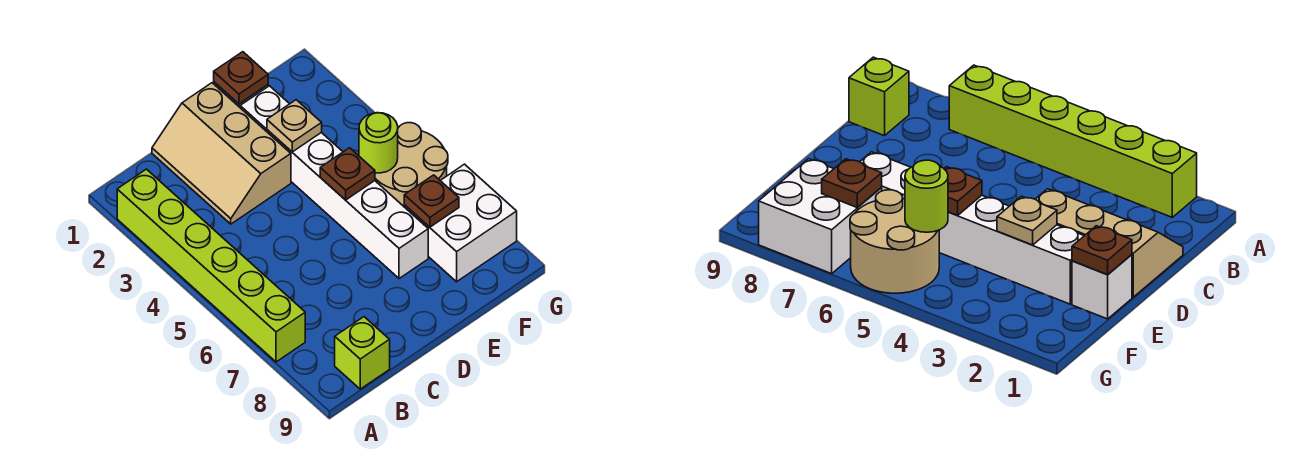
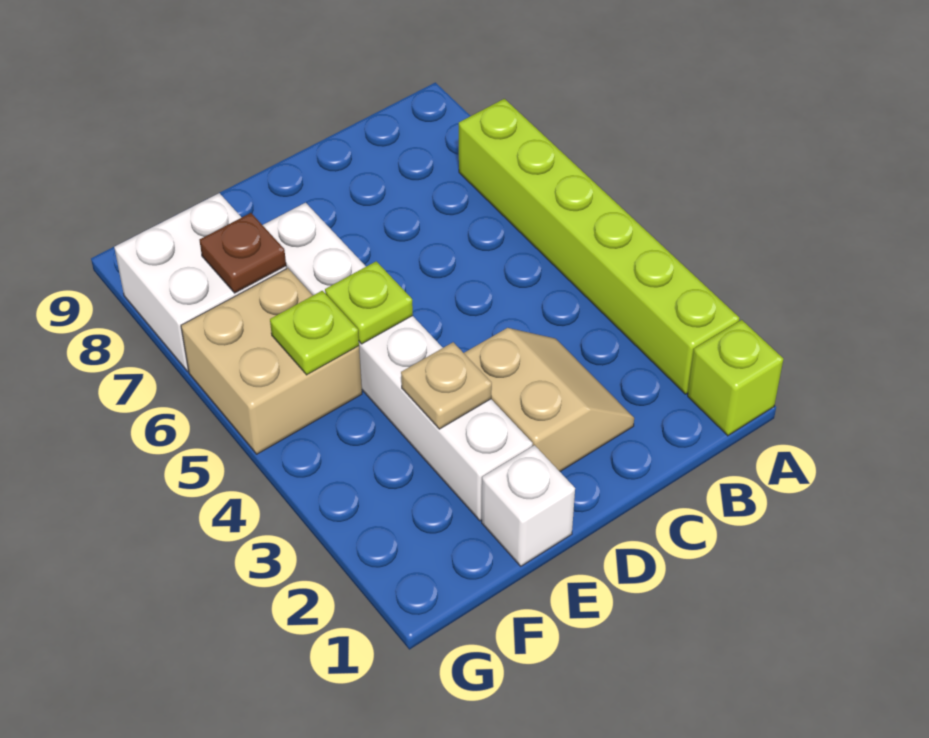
lime brick B9 level 1 -> lime brick A1 level 1
tan slope C1:D3 level 1 top D -> tan slope C2:D3 level 1 top D
brown plate E1 level 2 -> none
brown plate E5 level 2 -> lime plate E5 level 2
tan round brick F5:G6 level 1 -> tan brick F5:G6 level 1
lime round brick F5 level 2 -> lime plate F5 level 2

